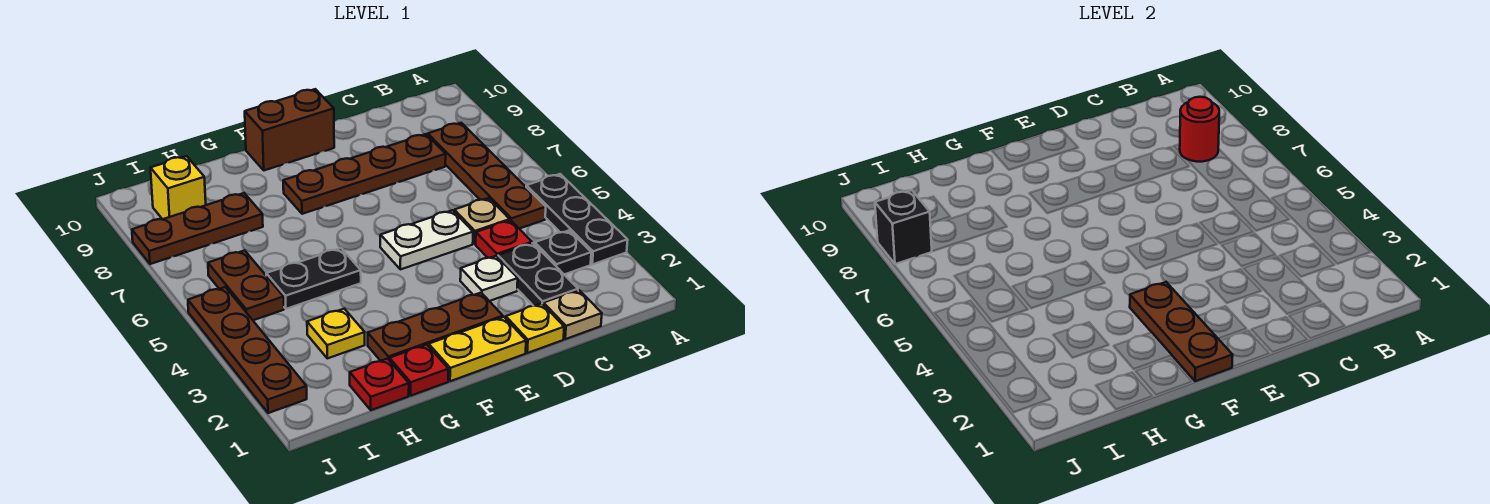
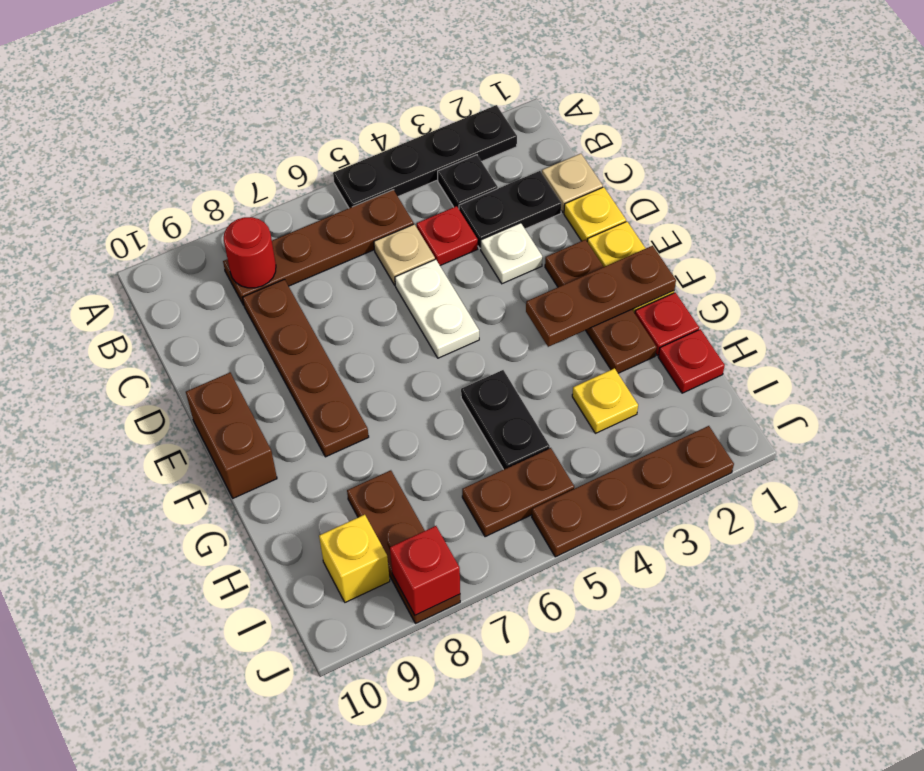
black plate A3:A5 level 1 -> black plate A2:A5 level 1
black brick J8 level 2 -> red brick J8 level 2

